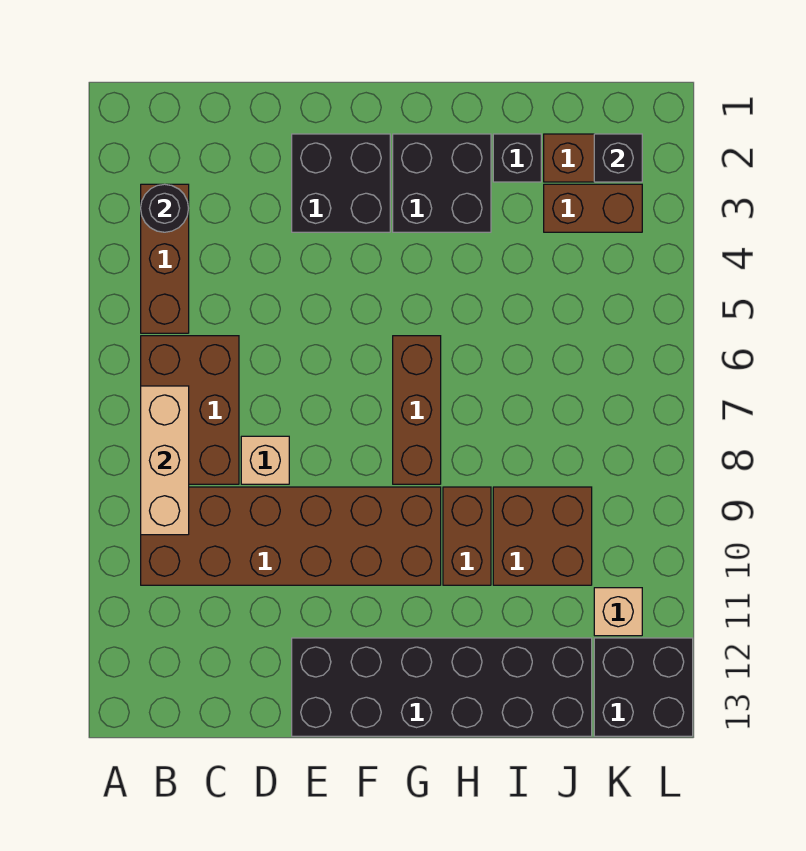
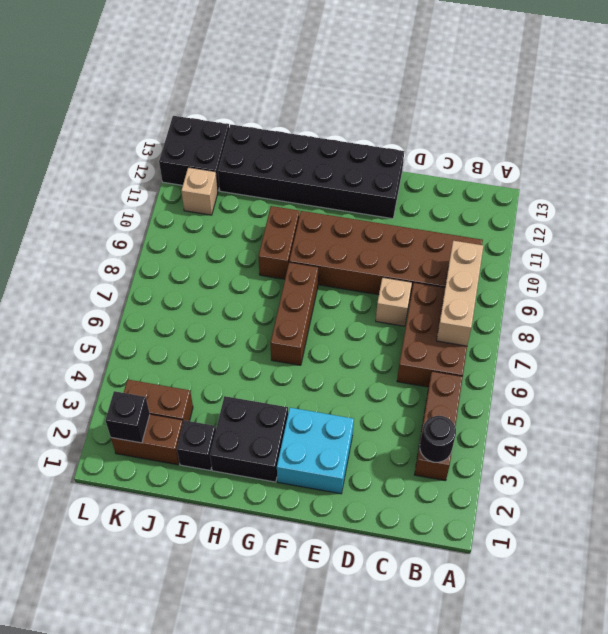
black brick E2:F3 level 1 -> cyan brick E2:F3 level 1
brown brick I9:J10 level 1 -> none

